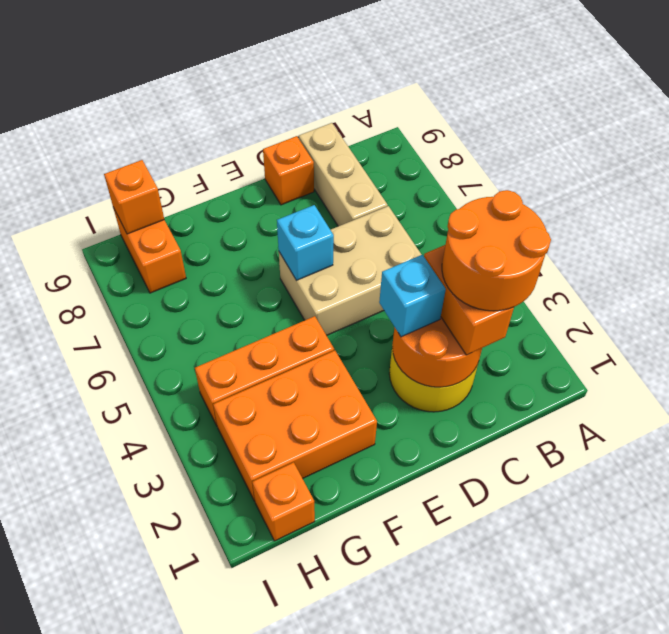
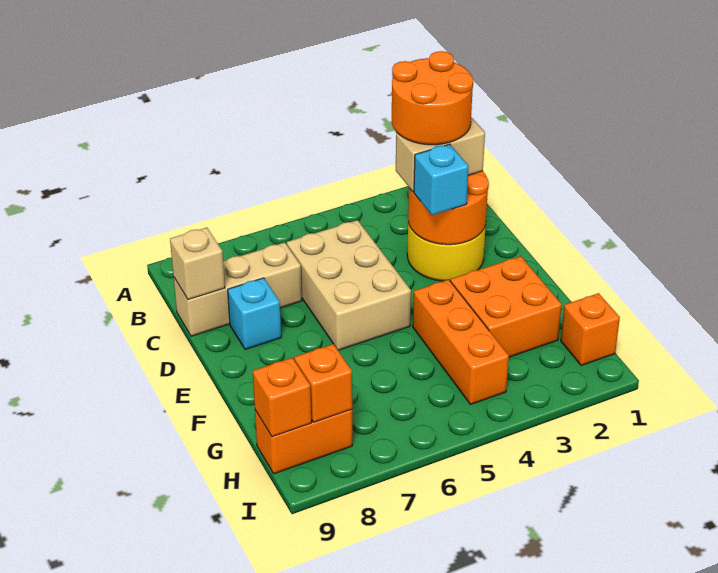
orange brick C2:C3 level 3 -> tan brick C2:C3 level 3
none -> tan brick C9 level 2
orange brick D9 level 1 -> orange brick H8 level 2
cyan brick E6 level 2 -> cyan brick D8 level 1
orange brick F2:H3 level 1 -> orange brick F2:G3 level 1

